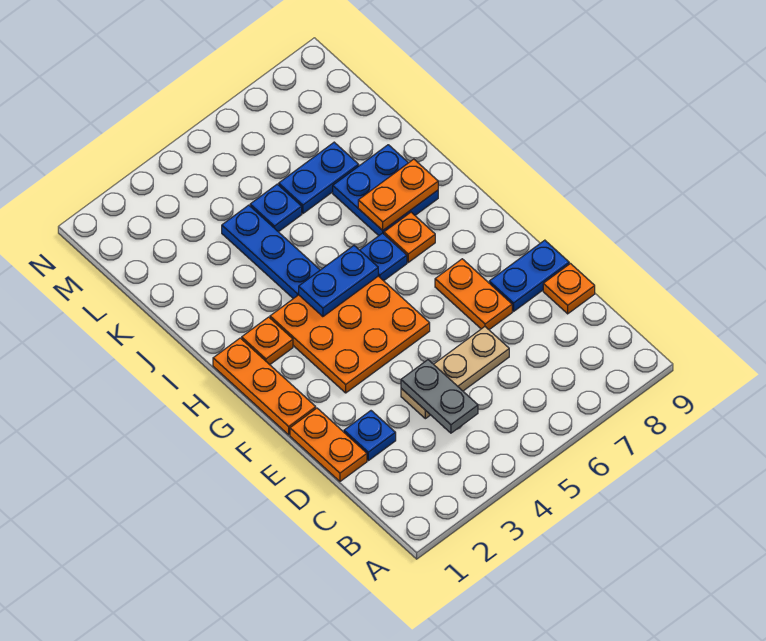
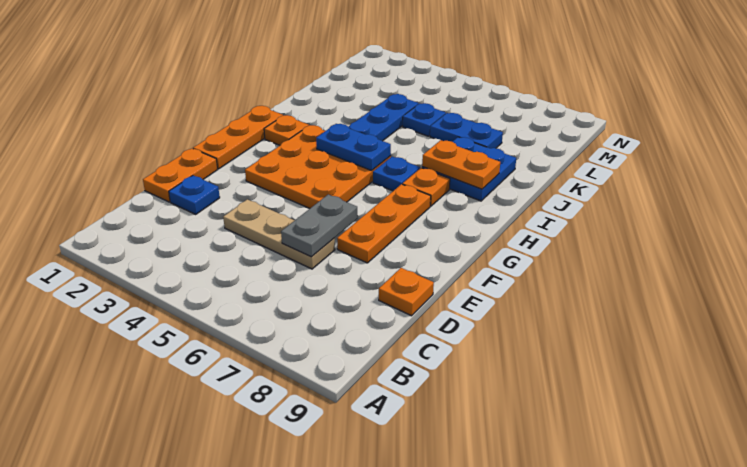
grey plate C4:D4 level 2 -> grey plate D6:E6 level 2
orange plate E7:F7 level 1 -> orange plate E7:G7 level 1
blue plate E8:E9 level 1 -> none

